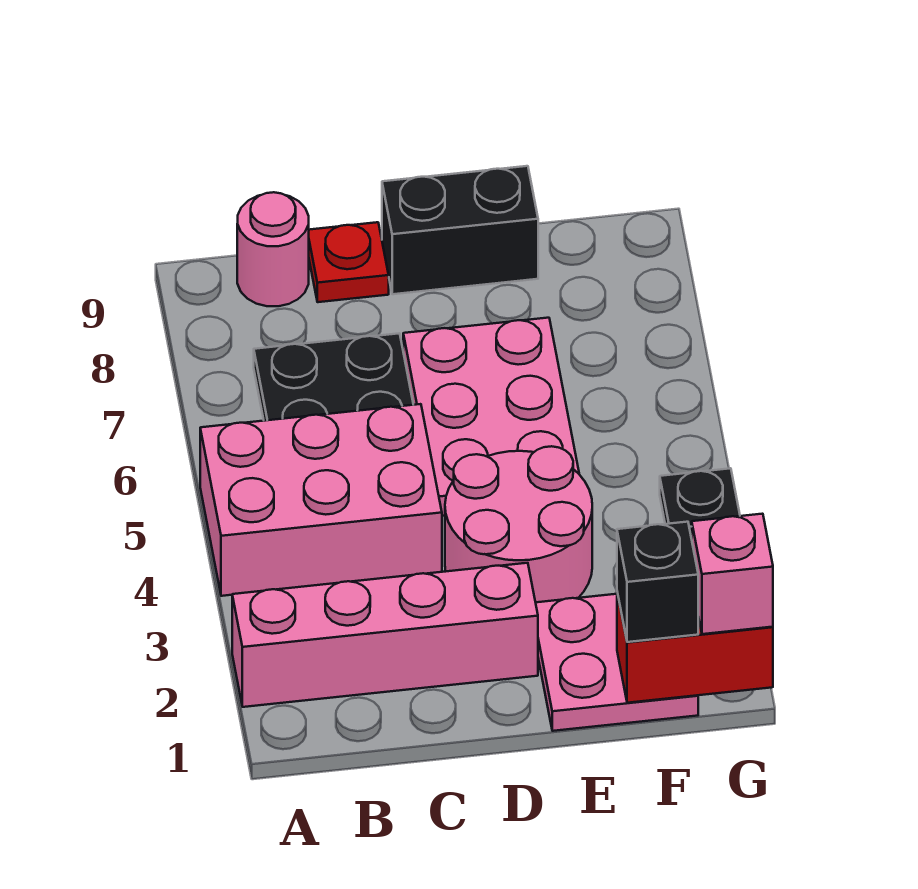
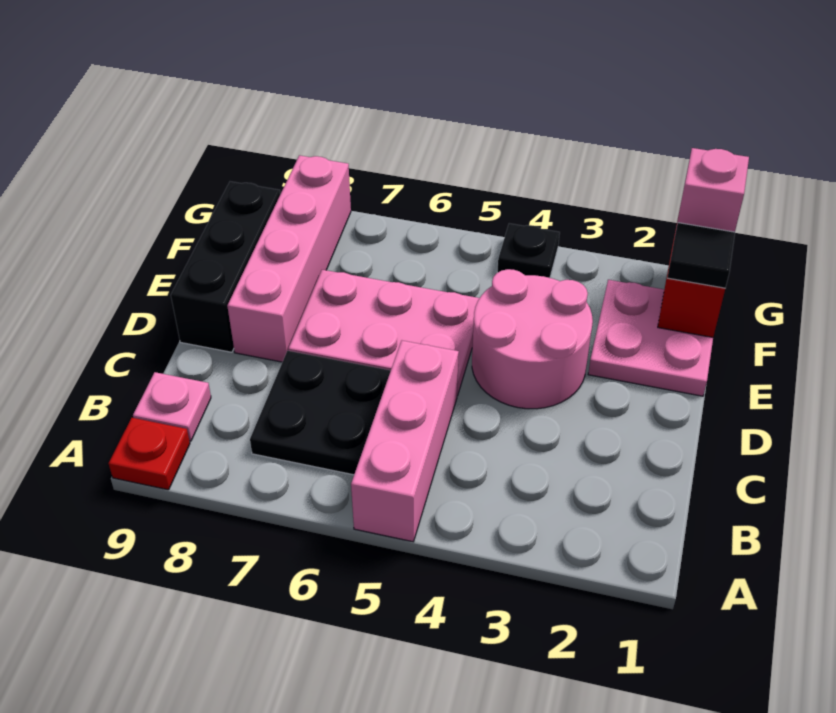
pink brick A2:D2 level 1 -> pink brick D8:G8 level 1
pink brick A4:C5 level 1 -> pink brick A5:C5 level 1
pink round brick B9 level 1 -> pink plate B9 level 1
red plate C9 level 1 -> red plate A9 level 1
black brick D9:E9 level 1 -> black brick D9:F9 level 1
black brick F1 level 3 -> black tile F1 level 3

